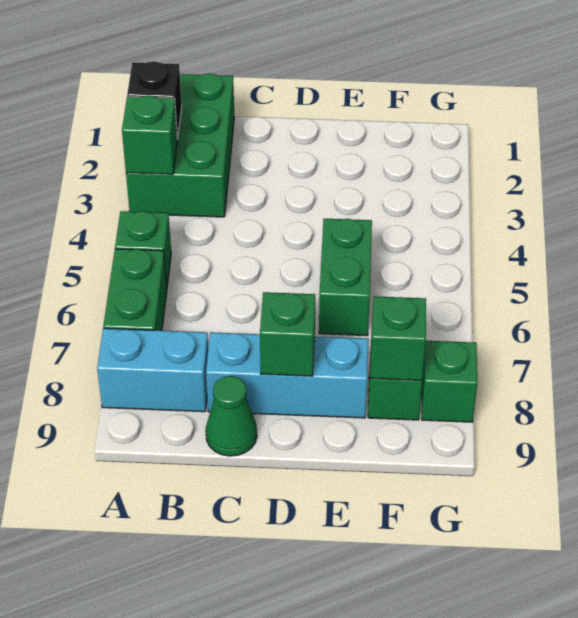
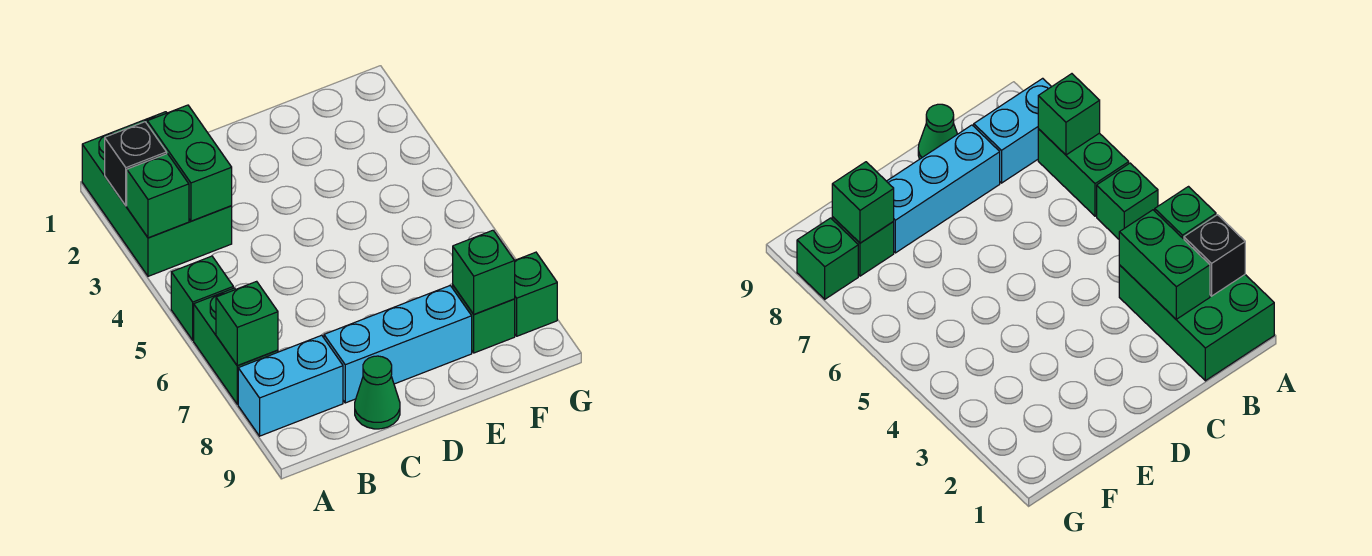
green brick D8 level 2 -> green brick A7 level 2
green brick E5:E6 level 1 -> green brick B2:B3 level 2

